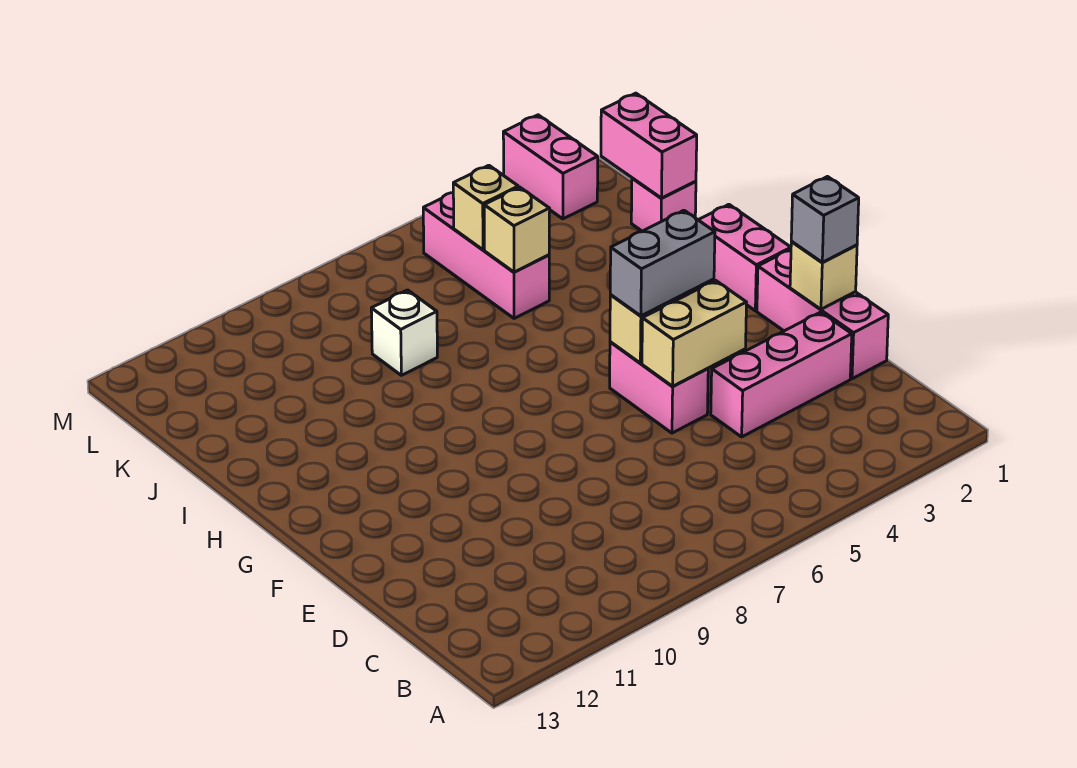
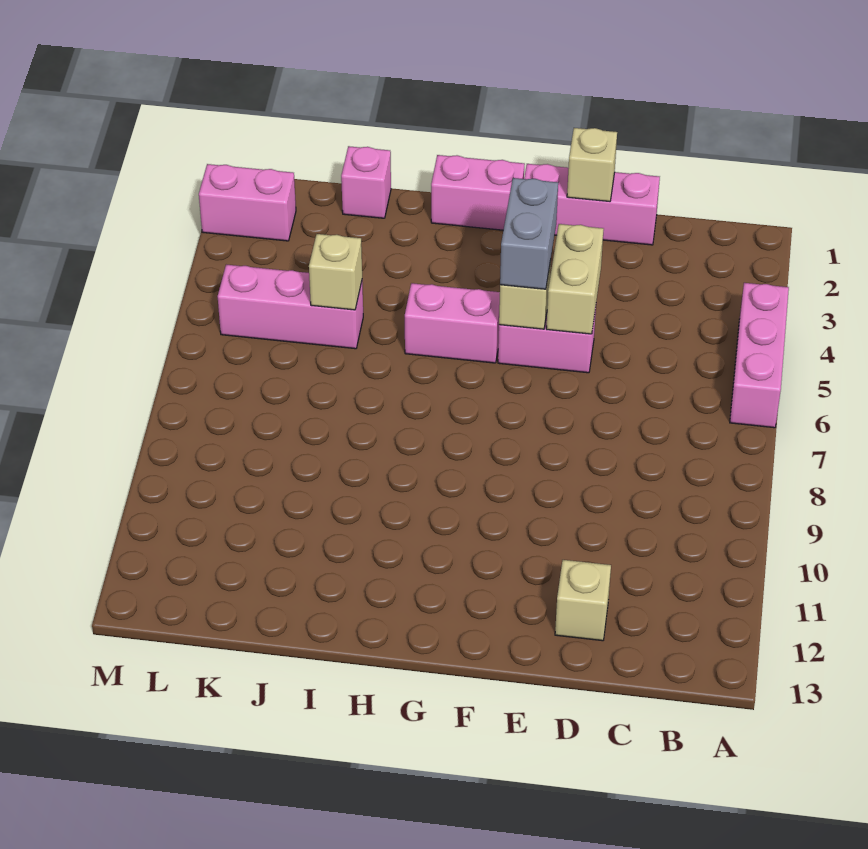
pink brick D2:D4 level 1 -> pink brick A4:A6 level 1
grey brick E1 level 3 -> none
pink brick J1:K1 level 2 -> pink brick G5:H5 level 1
white brick J8 level 1 -> none
tan brick K5 level 2 -> tan brick D12 level 1

